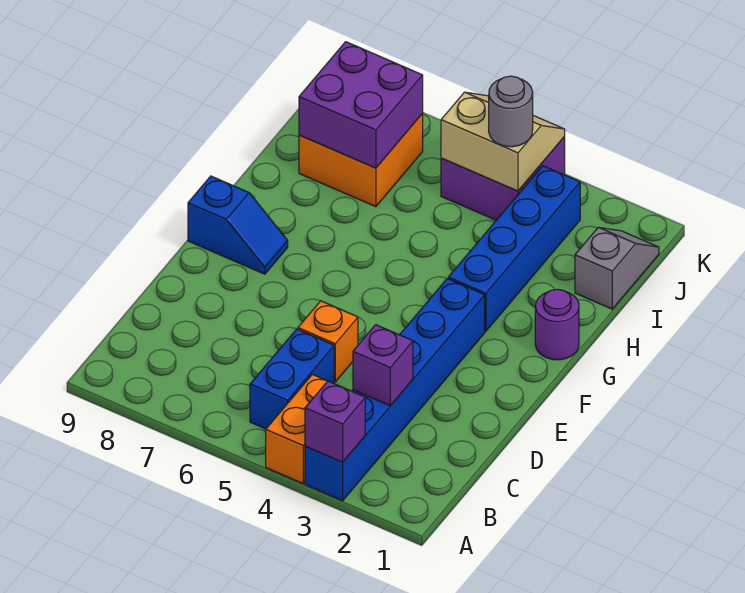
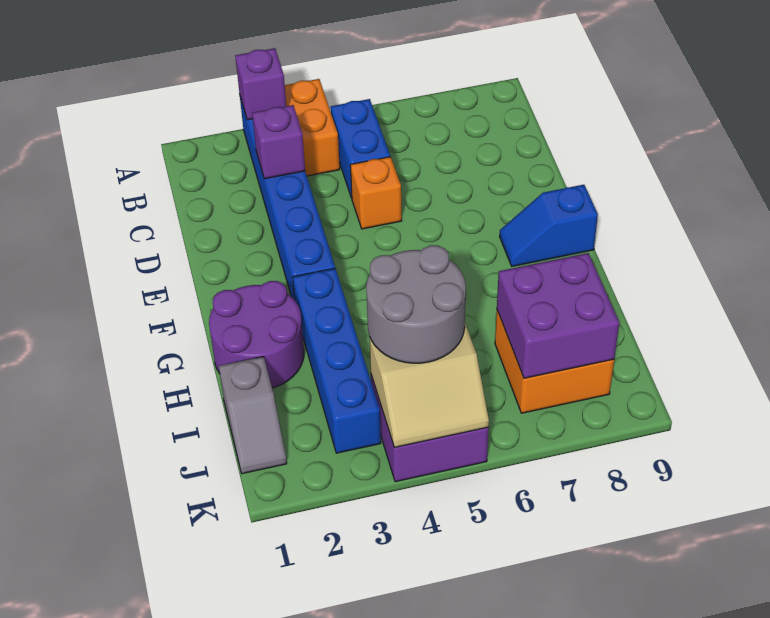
purple round brick G1 level 1 -> purple round brick G1:H2 level 1
grey round brick J4 level 3 -> grey round brick I4:J5 level 3

